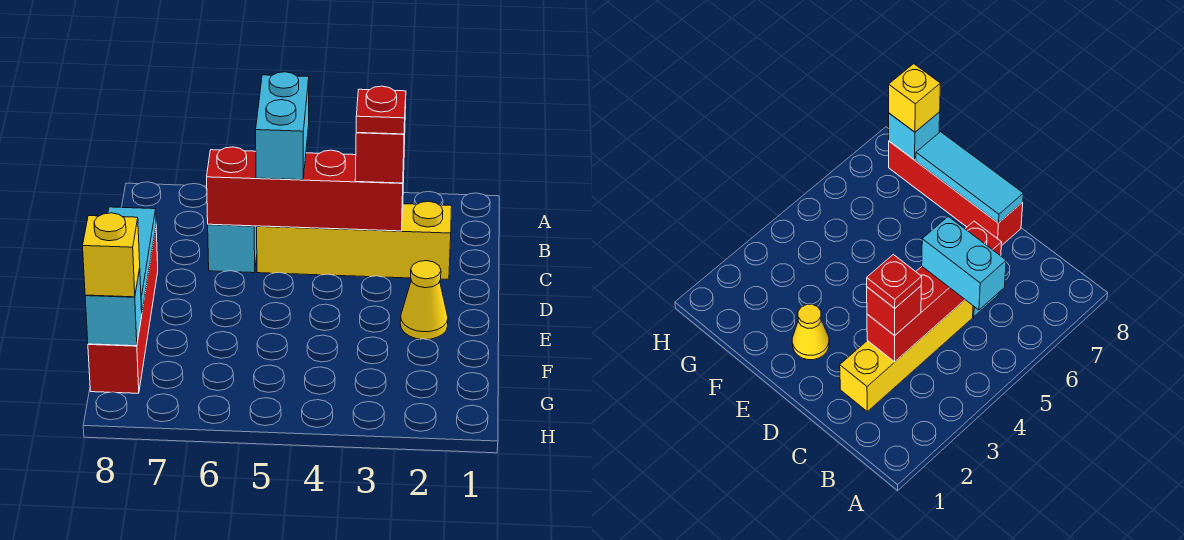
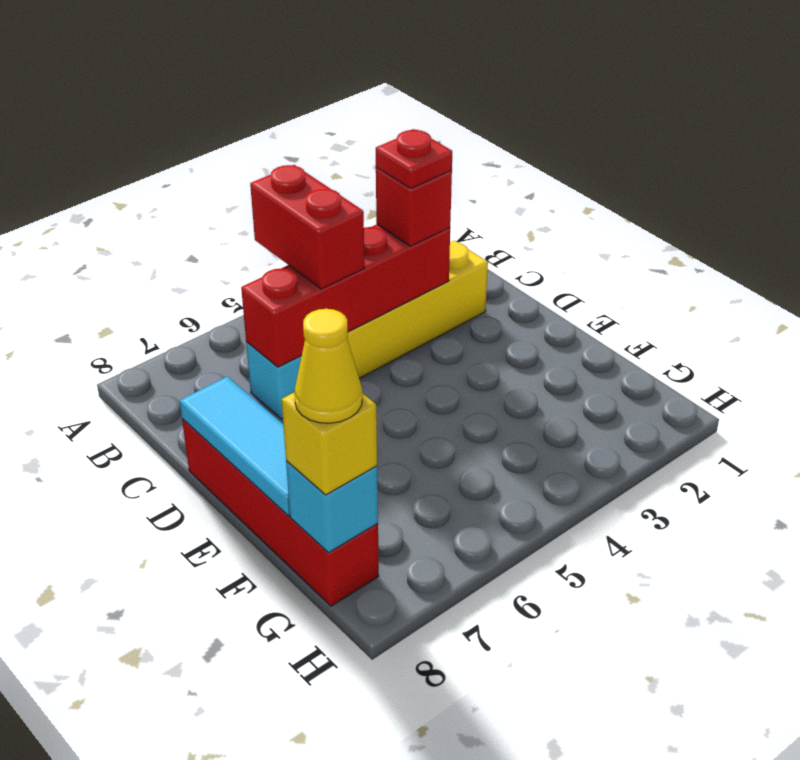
cyan brick B5:C5 level 3 -> red brick B5:C5 level 3
yellow cone E2 level 1 -> yellow cone G8 level 4

